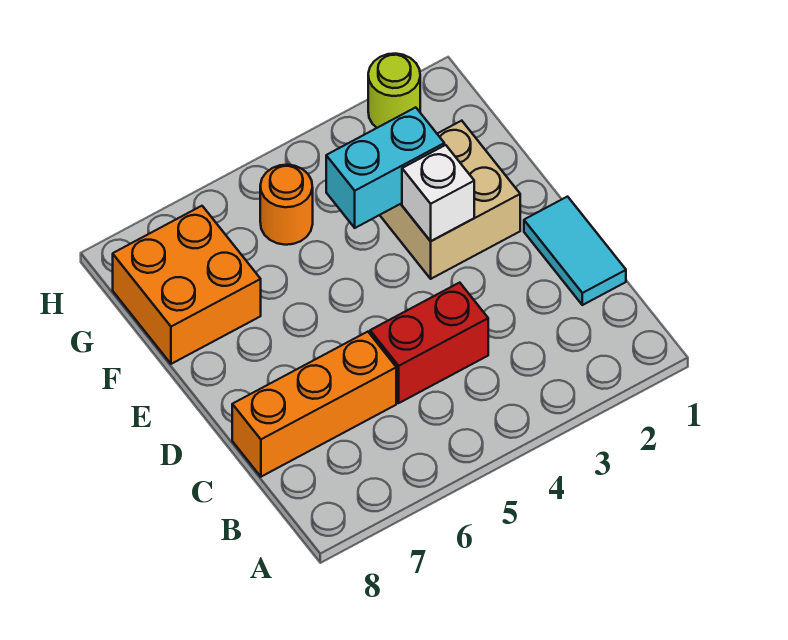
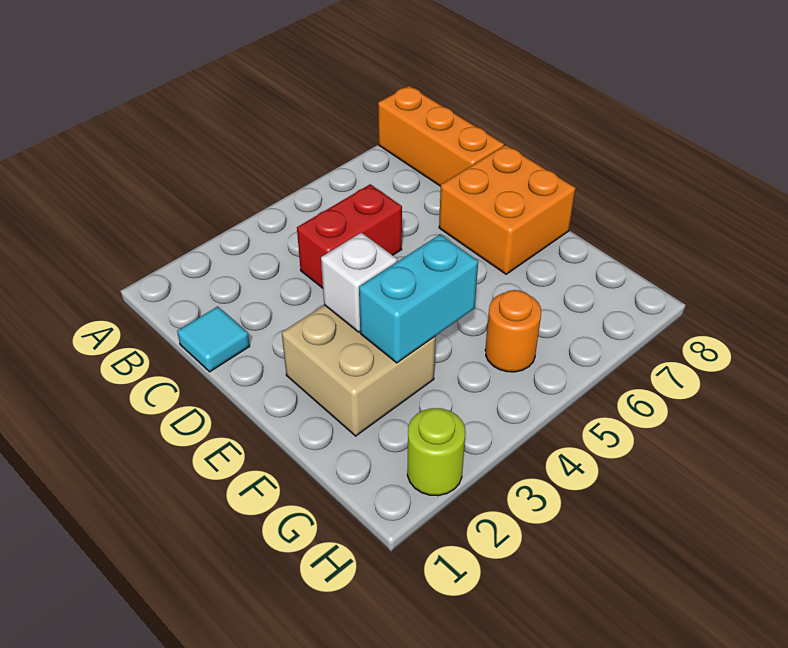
cyan tile C1:D1 level 1 -> cyan tile C1 level 1
orange brick C6:C8 level 1 -> orange brick A8:C8 level 1
orange brick F7:G8 level 1 -> orange brick D7:E8 level 1

